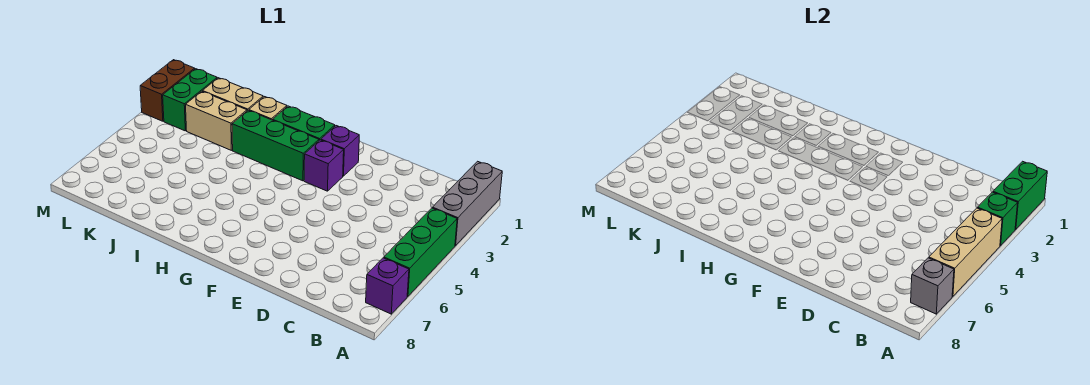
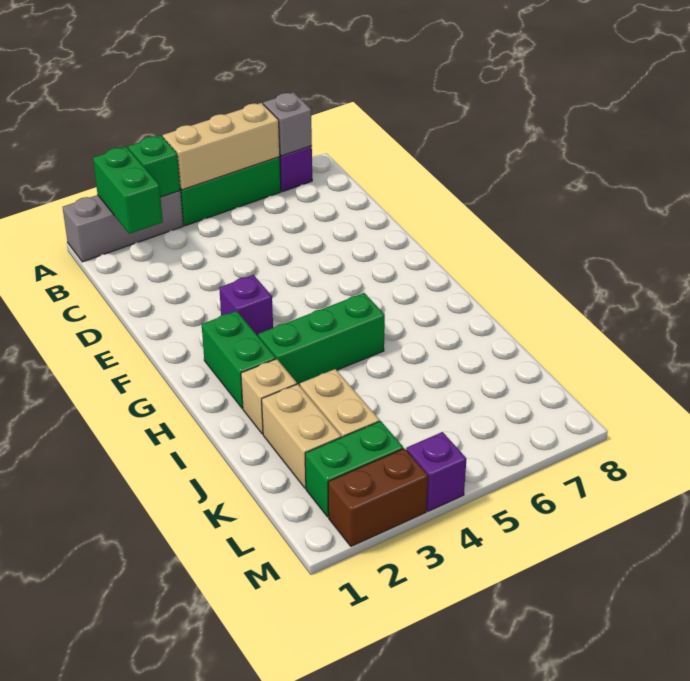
green brick A1:A2 level 2 -> green brick A2:B2 level 2
purple brick F2 level 1 -> purple brick M4 level 1
green brick G3:I3 level 1 -> green brick H3:H5 level 1

